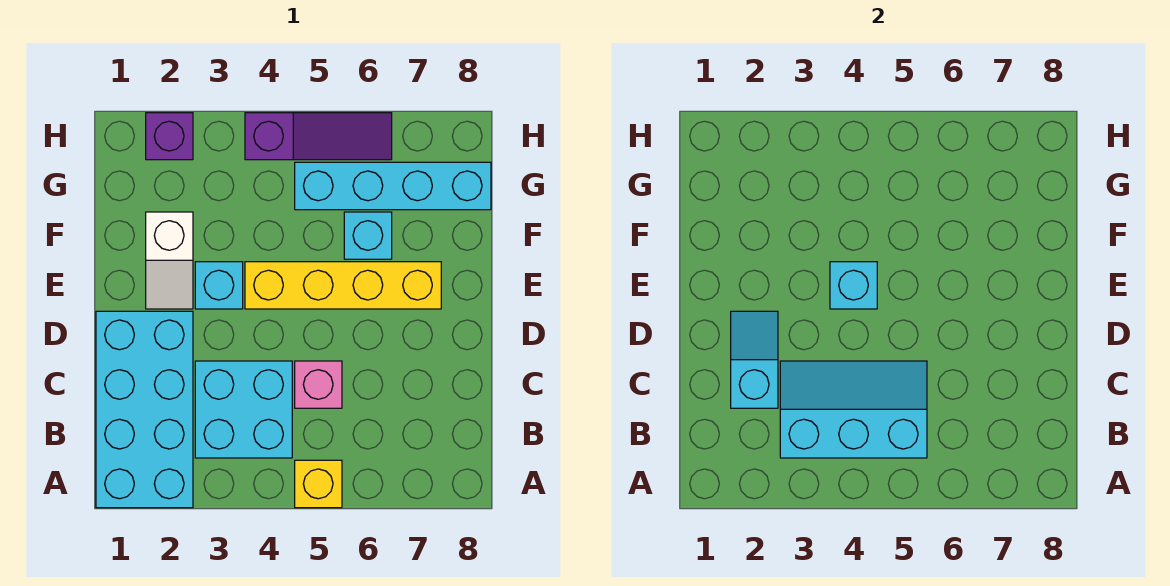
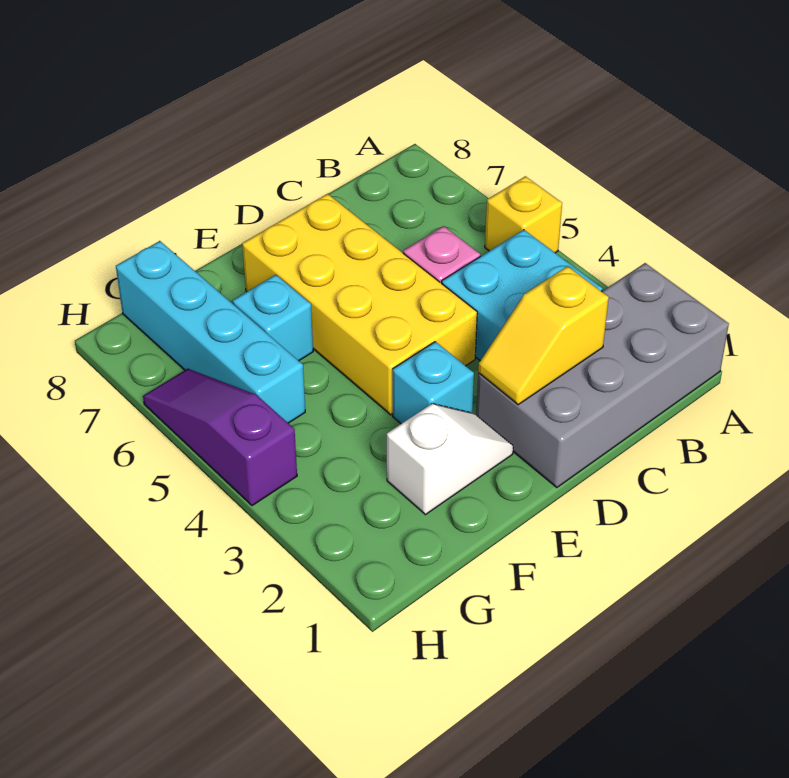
cyan brick A1:D2 level 1 -> grey brick A1:D2 level 1
cyan slope B3:C5 level 2 top B -> none
cyan slope C2:D2 level 2 top C -> yellow slope C2:D2 level 2 top C
yellow brick E4:E7 level 1 -> yellow brick D4:E7 level 1
cyan brick E4 level 2 -> none
purple brick H2 level 1 -> none

